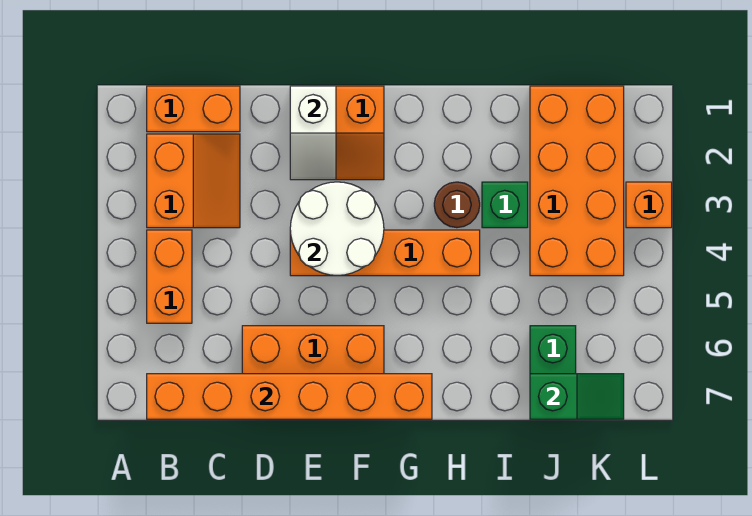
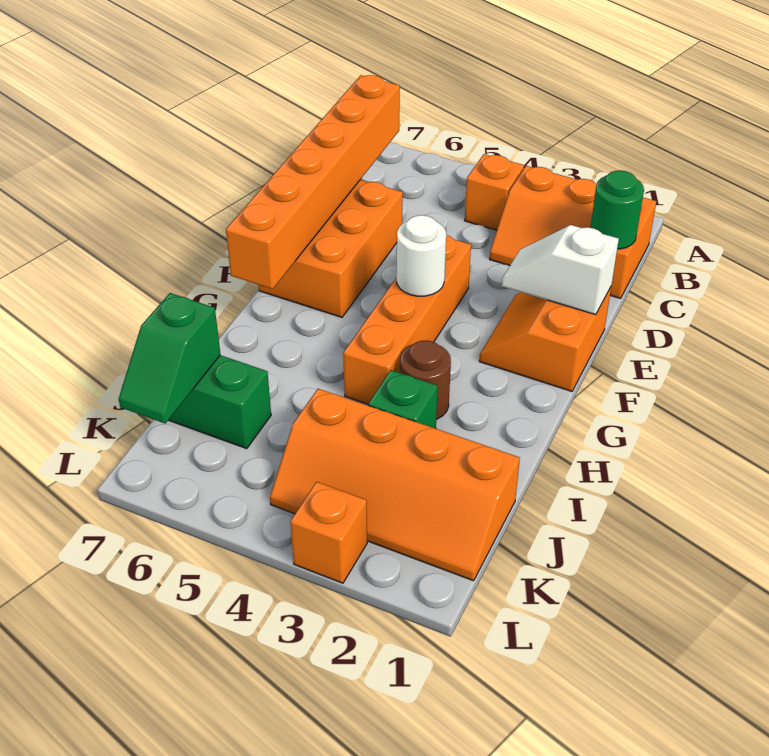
orange brick B4:B5 level 1 -> orange brick B4 level 1
none -> green round brick C1 level 2
white round brick E3:F4 level 2 -> white round brick F4 level 2
orange brick J1:K4 level 1 -> orange slope J1:K4 level 1 top J

